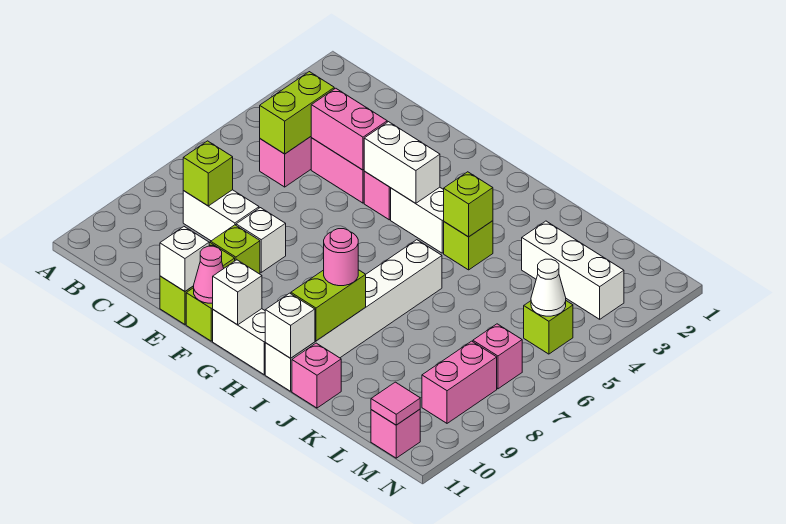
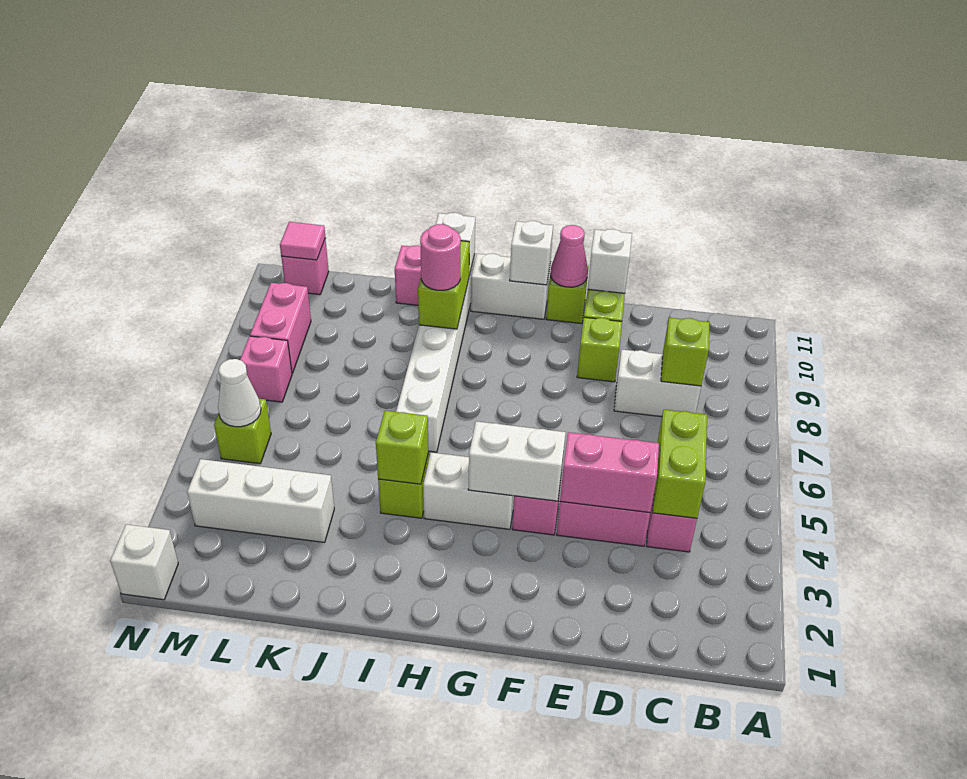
white brick E8 level 1 -> white brick N1 level 1

